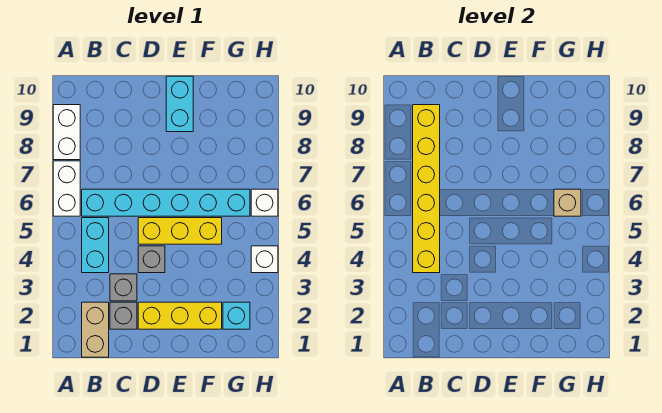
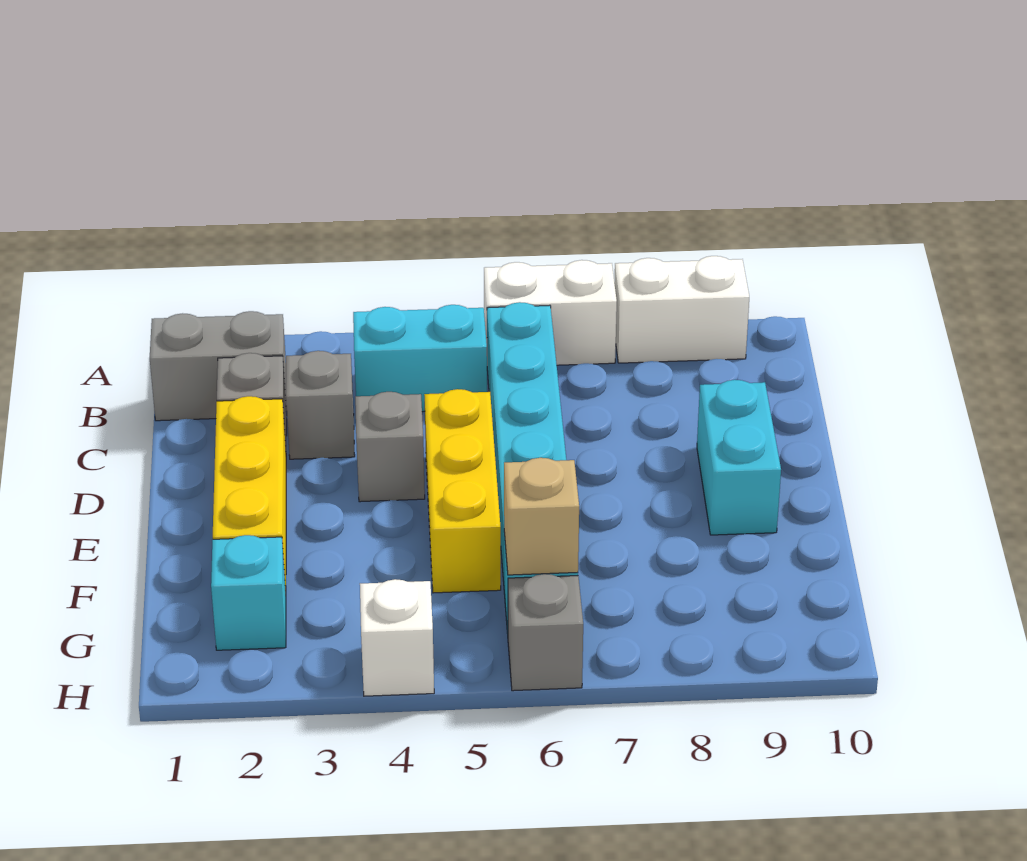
tan brick B1:B2 level 1 -> grey brick B1:B2 level 1
yellow brick B4:B9 level 2 -> none
cyan brick E9:E10 level 1 -> cyan brick D9:E9 level 1
white brick H6 level 1 -> grey brick H6 level 1

